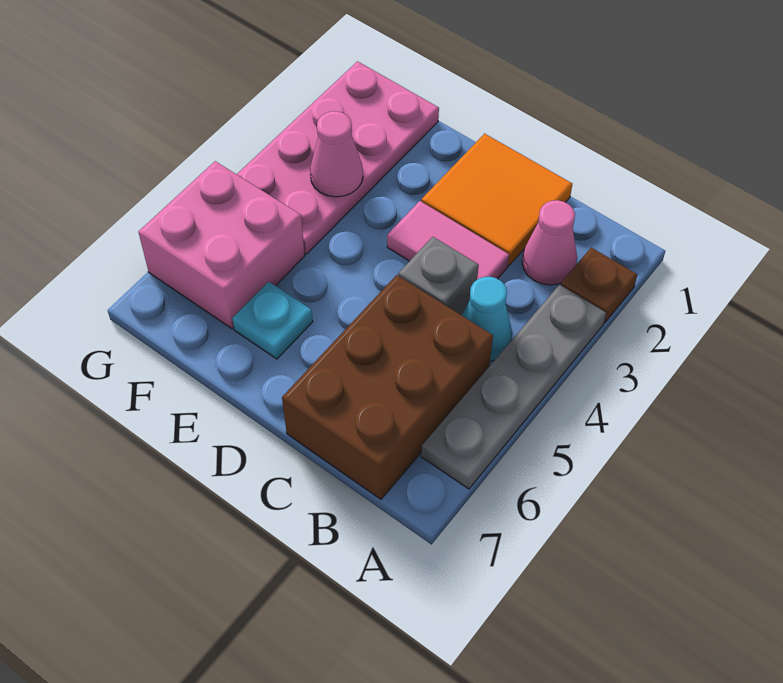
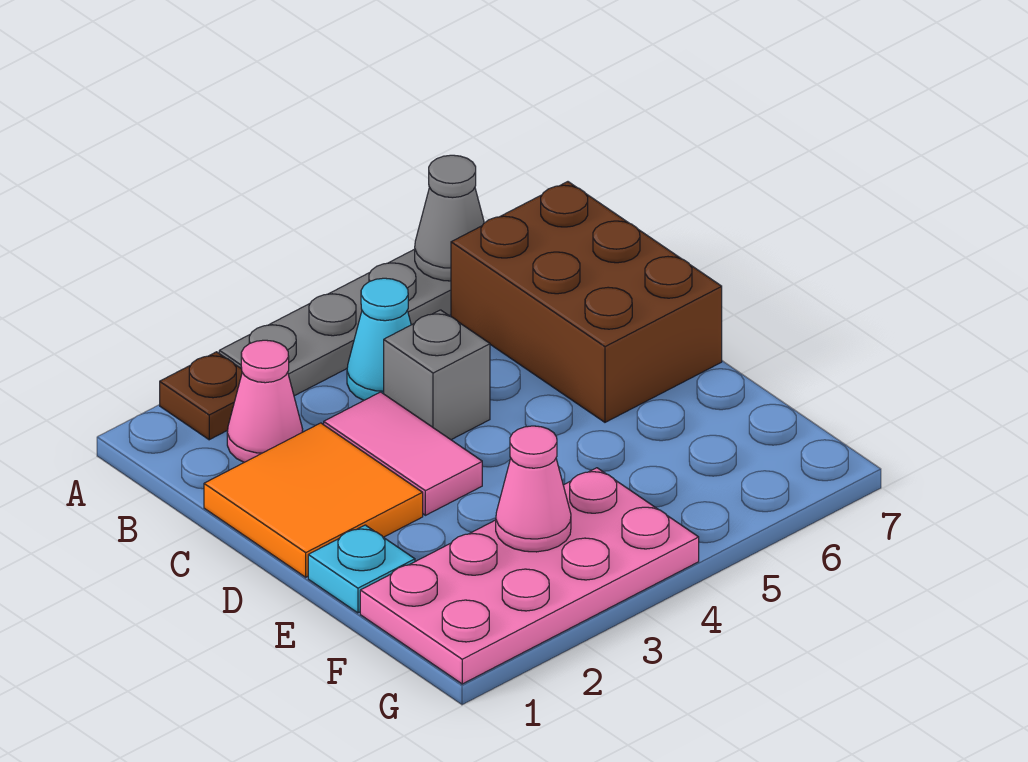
none -> grey cone A6 level 2
brown brick B5:C7 level 1 -> brown brick B6:D7 level 1
cyan plate E6 level 1 -> cyan plate E1 level 1
pink brick F5:G6 level 1 -> none

